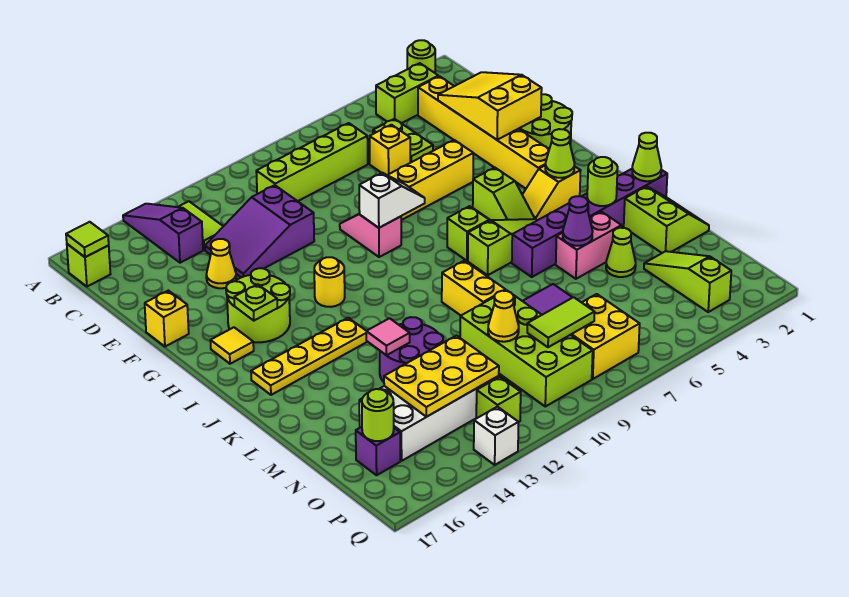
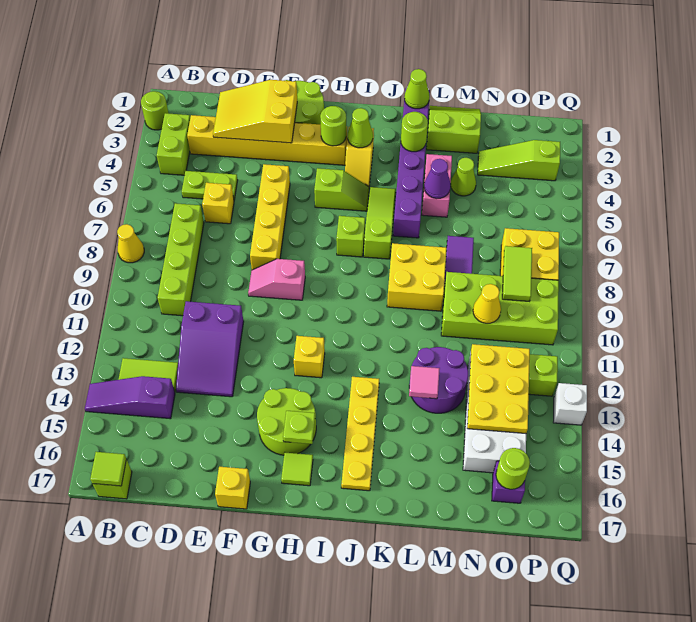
yellow cone E14 level 1 -> yellow cone A8 level 1
white slope G8:G9 level 2 top 9 -> none
none -> lime round brick H3 level 2
yellow round brick H12 level 1 -> yellow brick H12 level 1
yellow tile H16 level 1 -> lime tile H16 level 1
yellow brick K9:L9 level 1 -> yellow brick K8:L9 level 1

